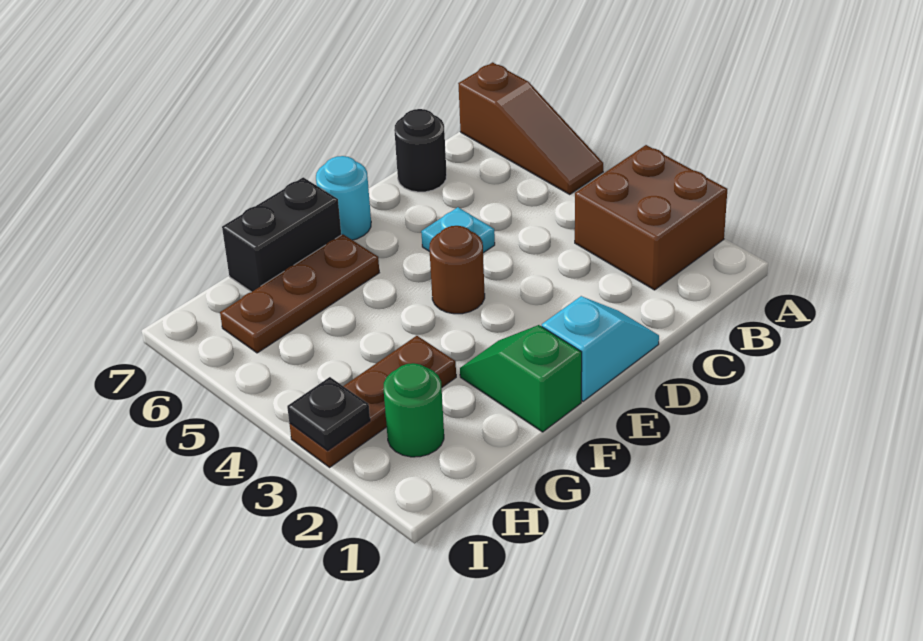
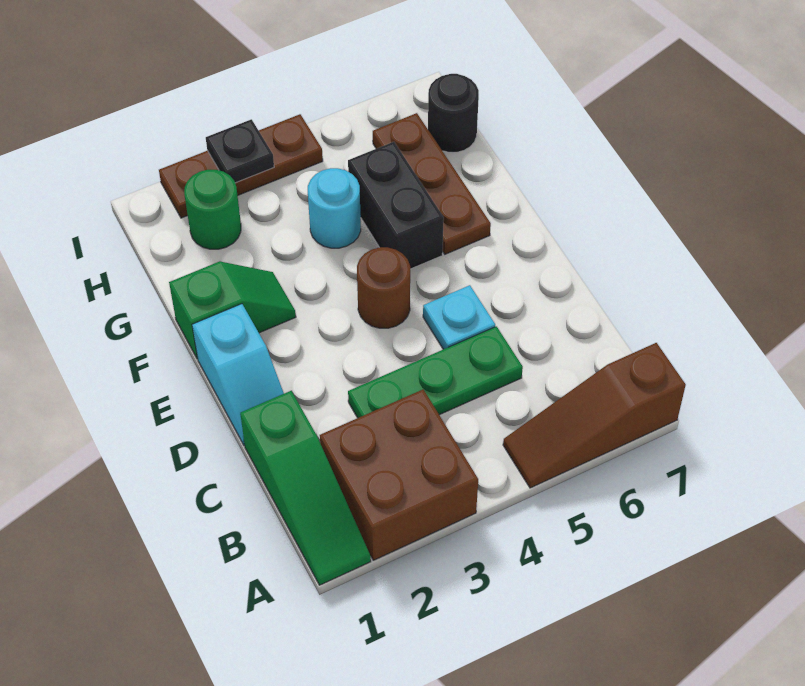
none -> green slope A1:C1 level 1 top C
none -> green plate C3:C5 level 1
black round brick C7 level 1 -> black round brick H7 level 1
cyan round brick E7 level 1 -> cyan round brick G4 level 1
black brick F7:G7 level 1 -> black brick F5:G5 level 1
brown plate G3:I3 level 1 -> brown plate I2:I4 level 1

